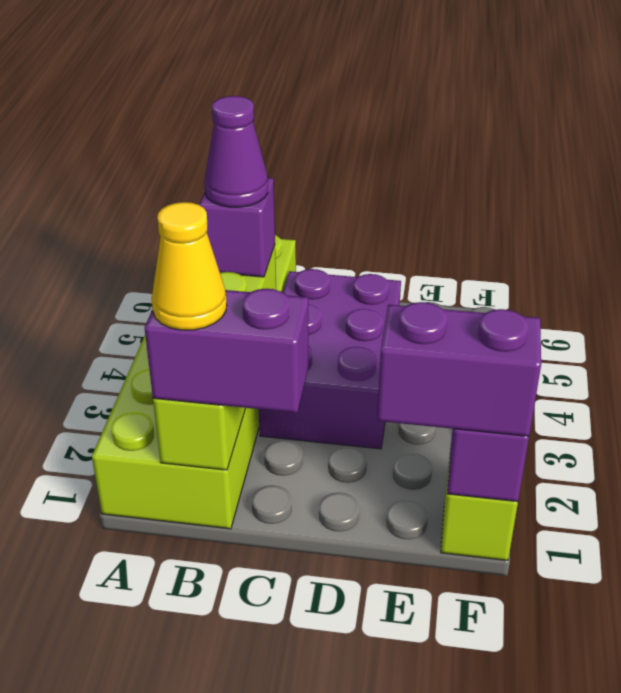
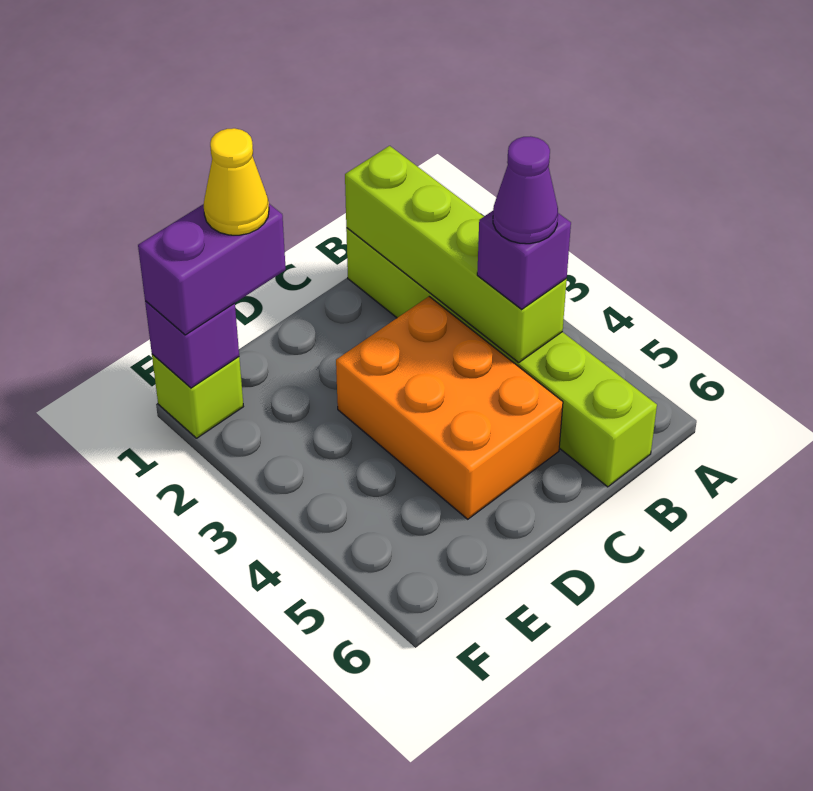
lime brick A1:B6 level 1 -> lime brick B1:B6 level 1
purple brick B1:C1 level 3 -> none
yellow cone B1 level 4 -> yellow cone E1 level 4
purple brick C3:D5 level 1 -> orange brick C3:D5 level 1

